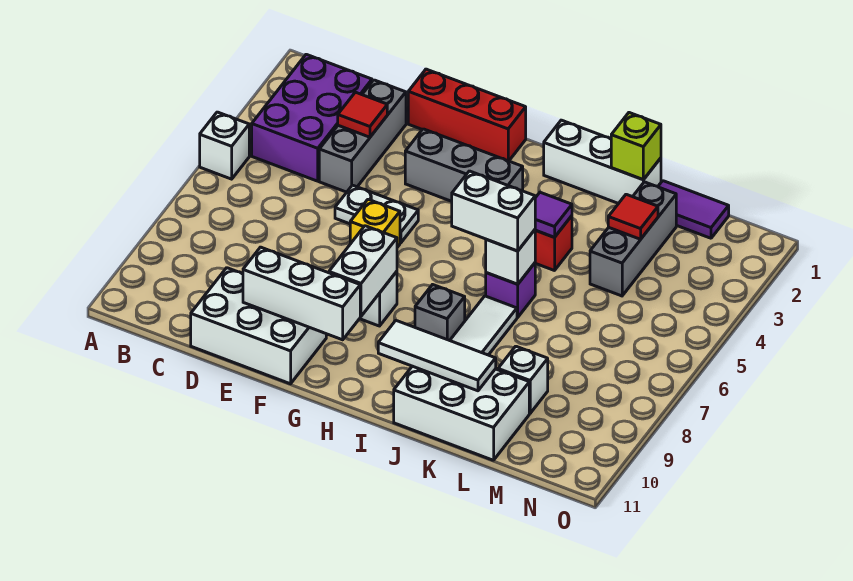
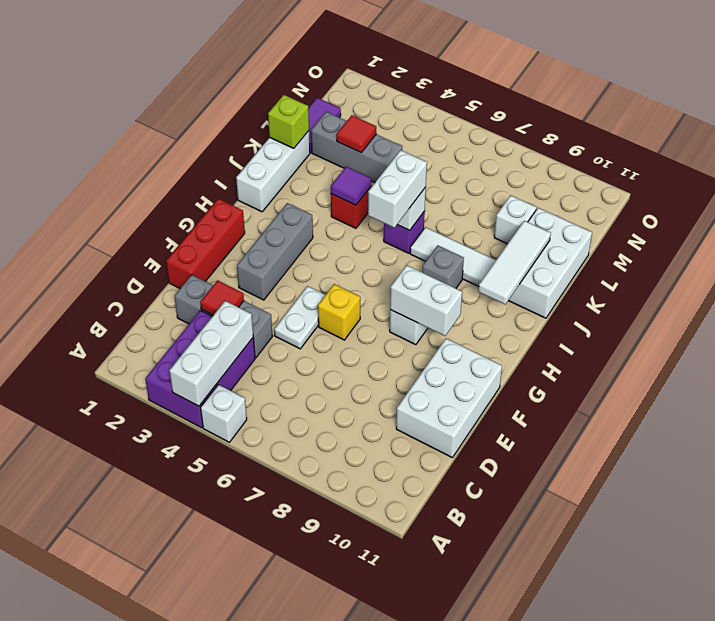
purple brick B2:C4 level 1 -> purple brick A3:C4 level 1
white brick E10:G10 level 2 -> white brick A4:C4 level 2

